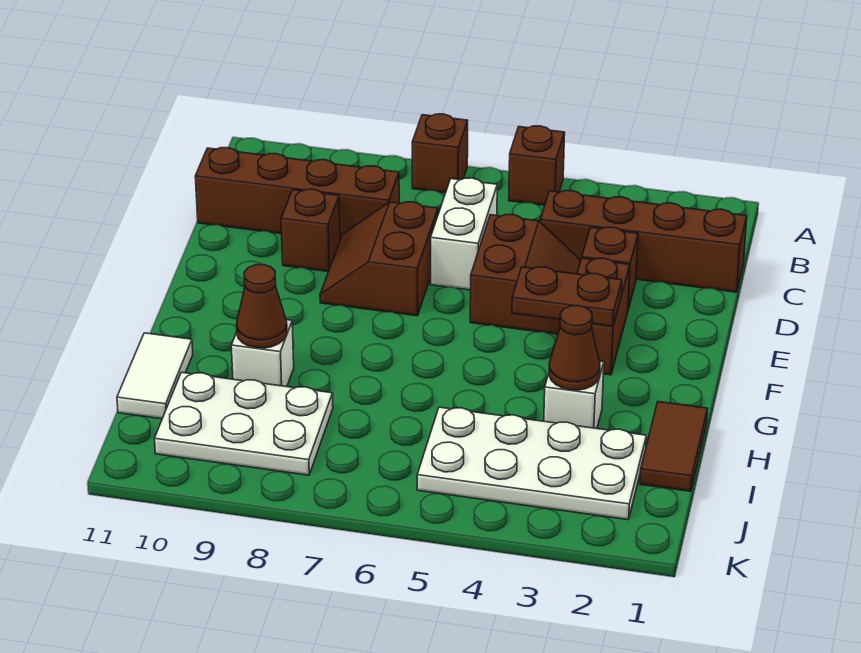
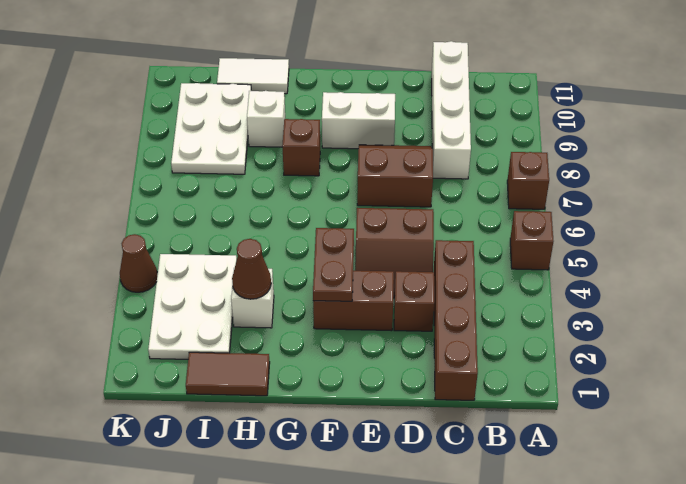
white brick C6:D6 level 1 -> white brick E9:F9 level 1
brown brick C8:C11 level 1 -> white brick C8:C11 level 1
brown brick D9 level 1 -> brown brick G8 level 1
brown cone H9 level 2 -> brown cone K4 level 1
white plate I2:J5 level 1 -> white plate I2:J4 level 1

